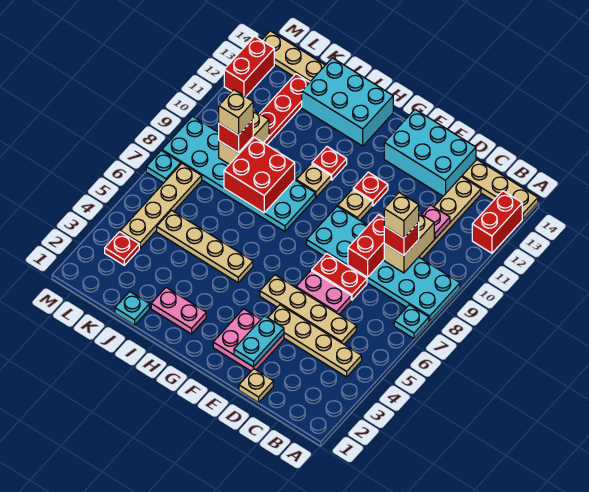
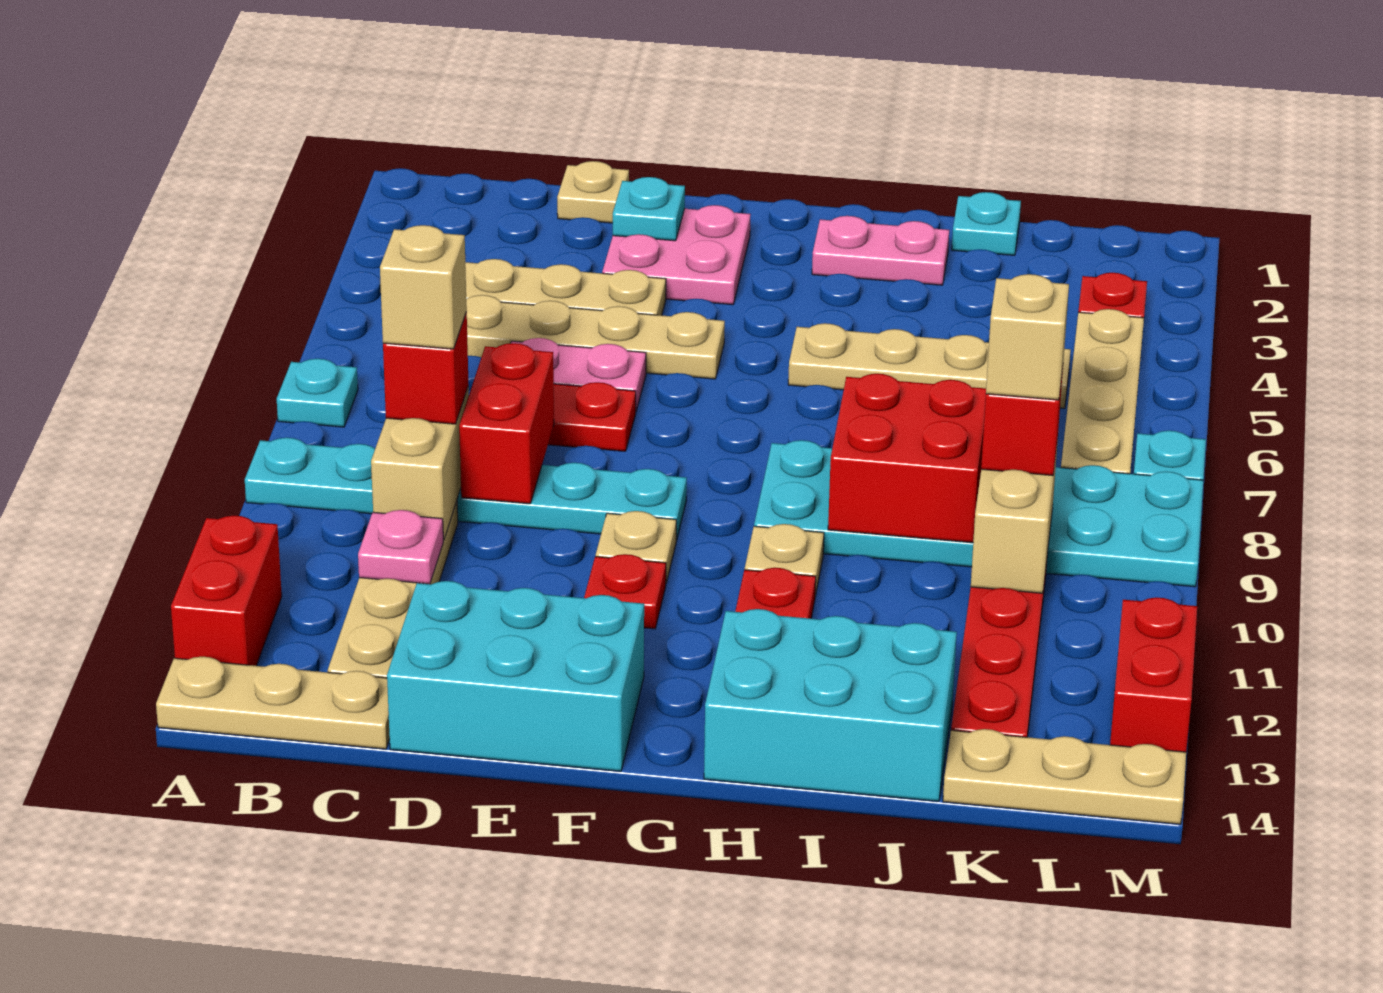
cyan plate A8:F9 level 1 -> cyan plate A9:F9 level 1
cyan plate E2:E3 level 2 -> cyan plate E2 level 2

